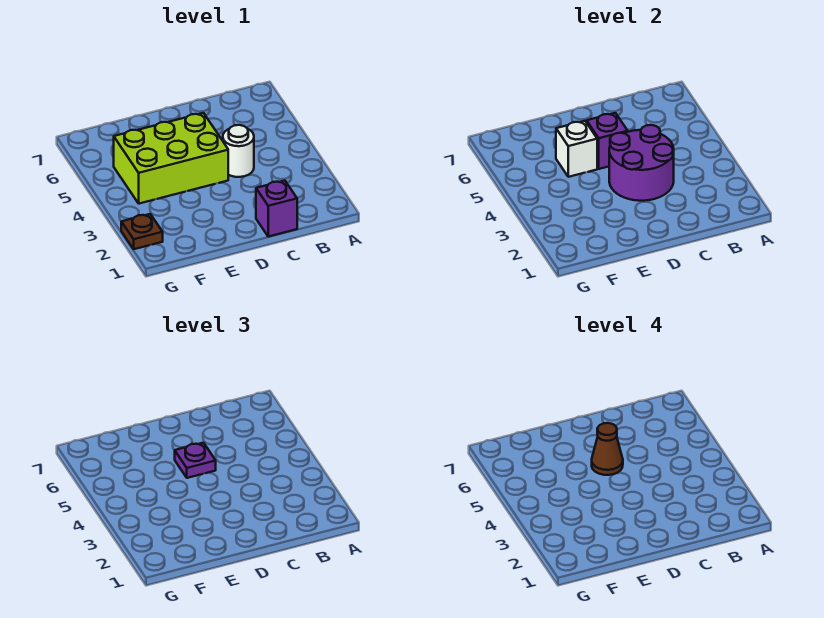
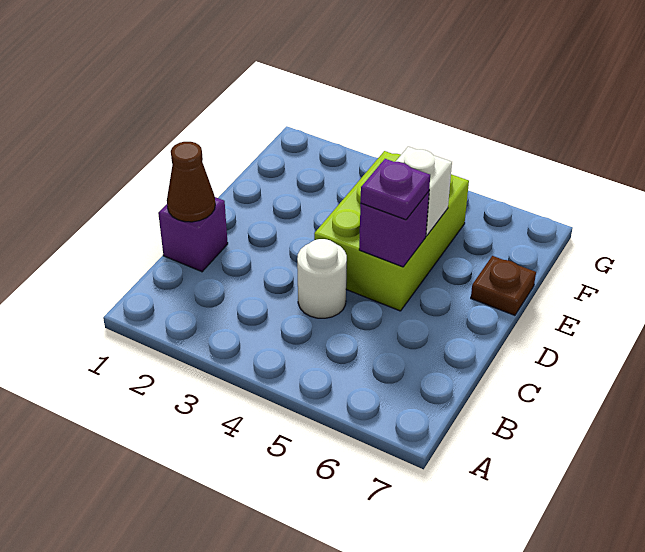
purple round brick C3:D4 level 2 -> none
brown cone D5 level 4 -> brown cone C1 level 2
brown plate G2 level 1 -> brown plate E7 level 1

